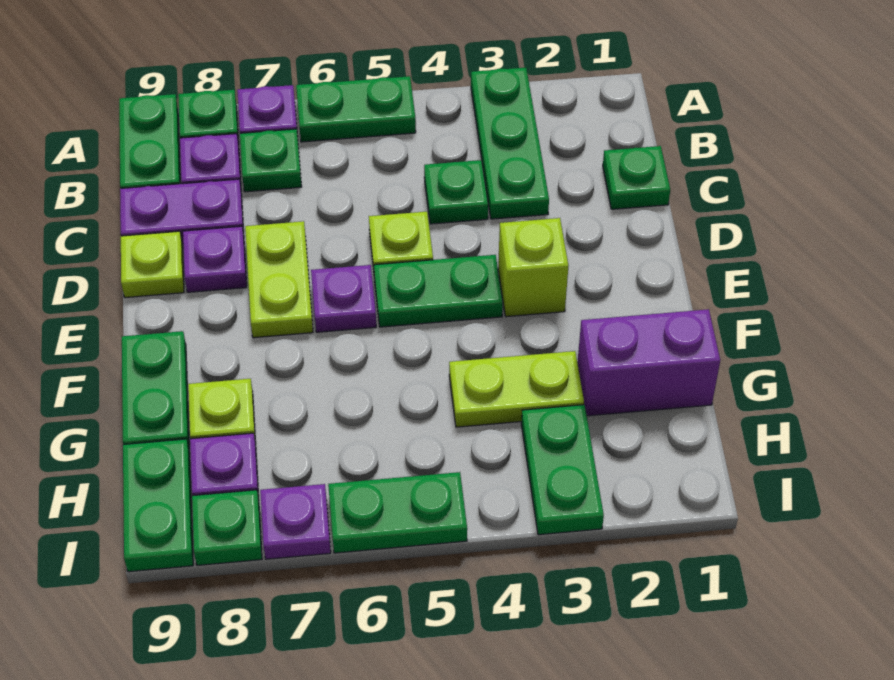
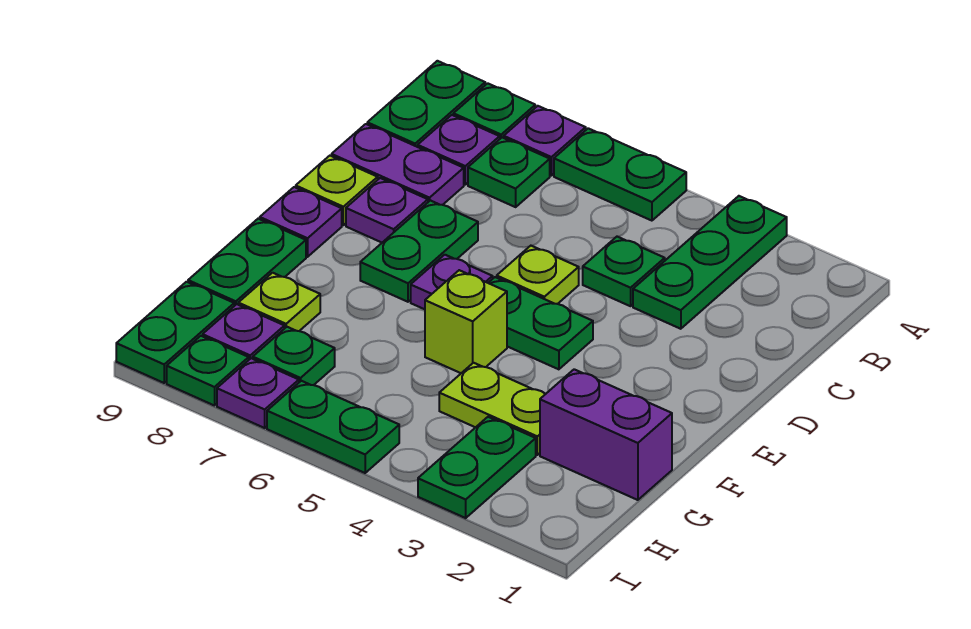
green plate C1 level 1 -> green plate H7 level 1
lime plate D7:E7 level 1 -> green plate D7:E7 level 1
lime brick E3 level 1 -> lime brick F5 level 1
none -> purple plate E9 level 1

